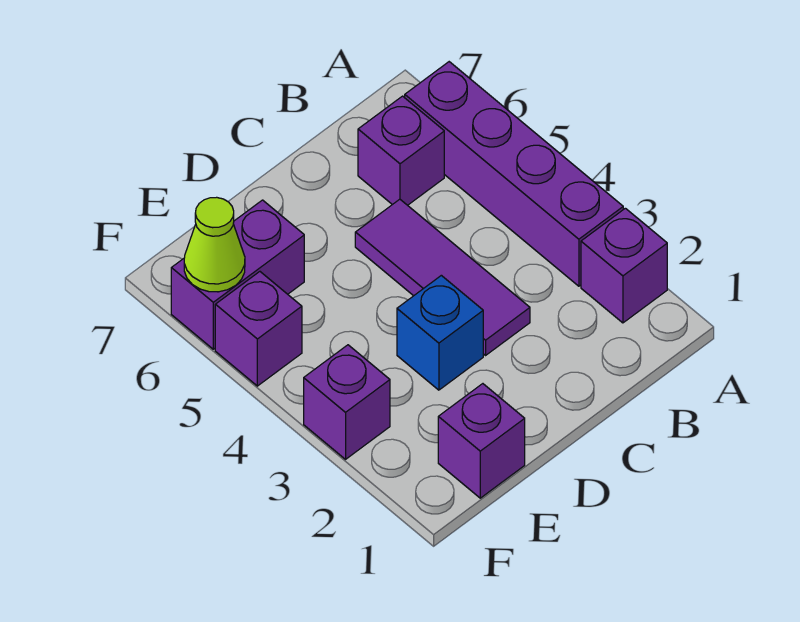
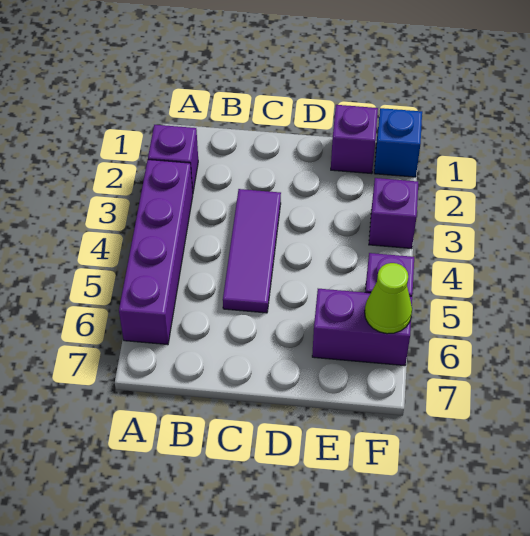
purple brick B6 level 1 -> none
blue brick D3 level 1 -> blue brick F1 level 1

